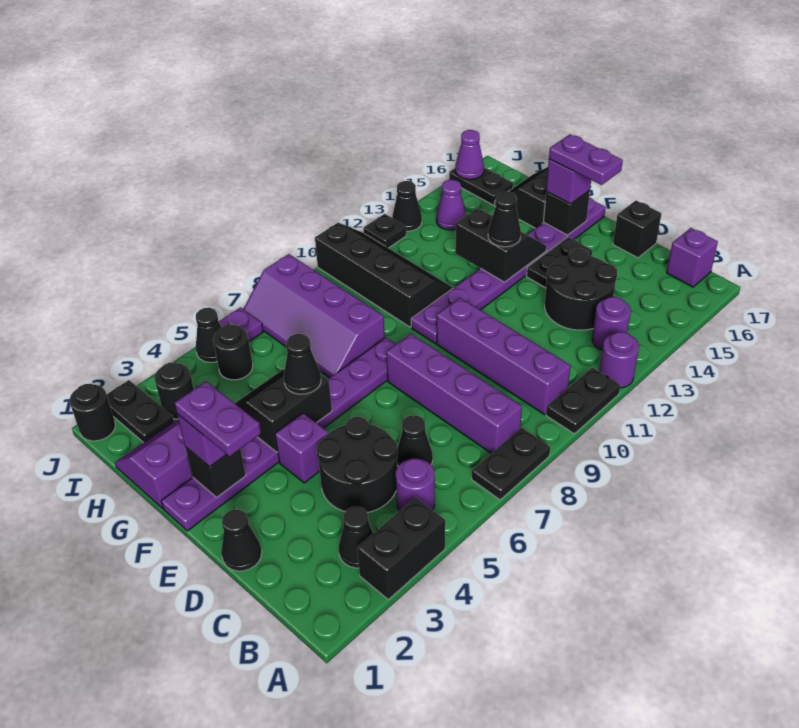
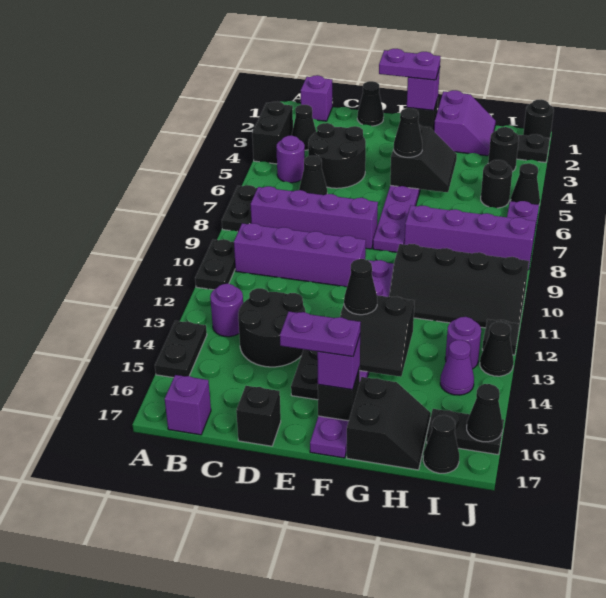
purple round brick A12 level 1 -> purple round brick I13 level 1
none -> black plate A14:A15 level 1
purple brick E4 level 1 -> purple brick B1 level 1
none -> black cone I17 level 1
purple cone J16 level 2 -> black cone J16 level 2

